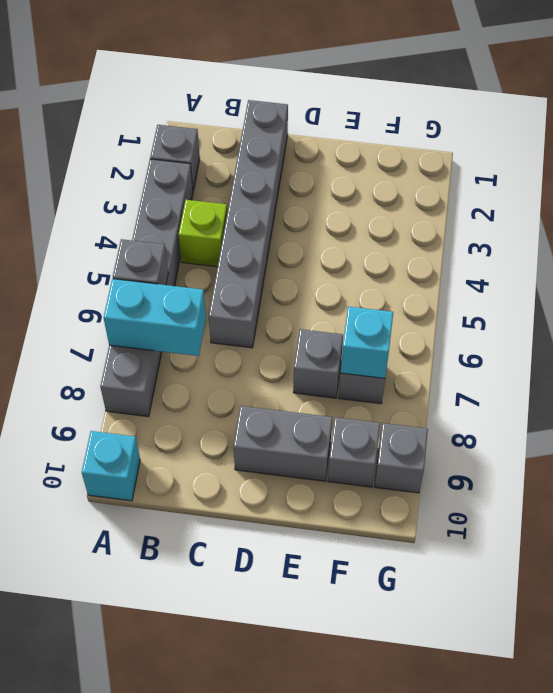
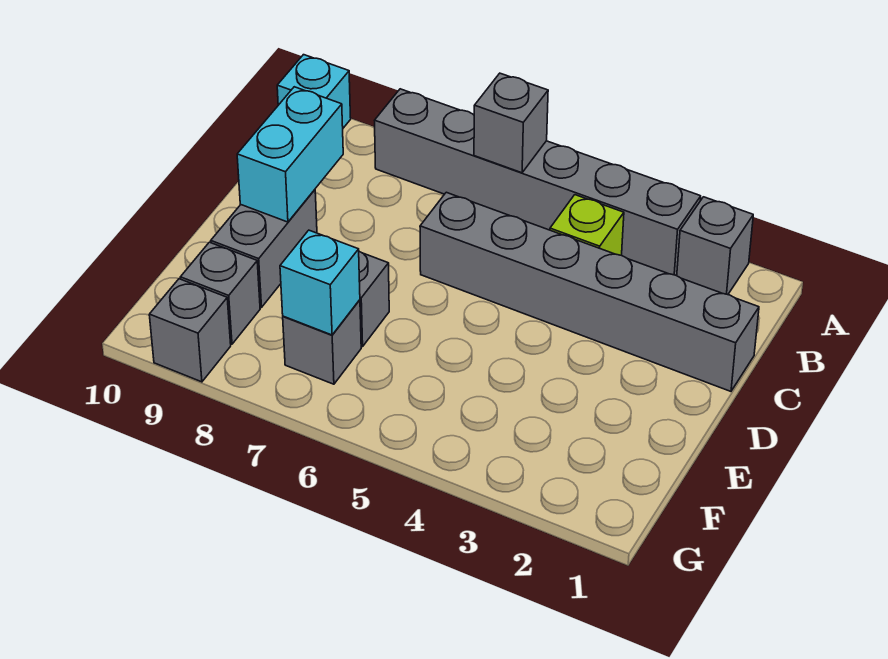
cyan brick A7:B7 level 2 -> cyan brick C9:D9 level 2

